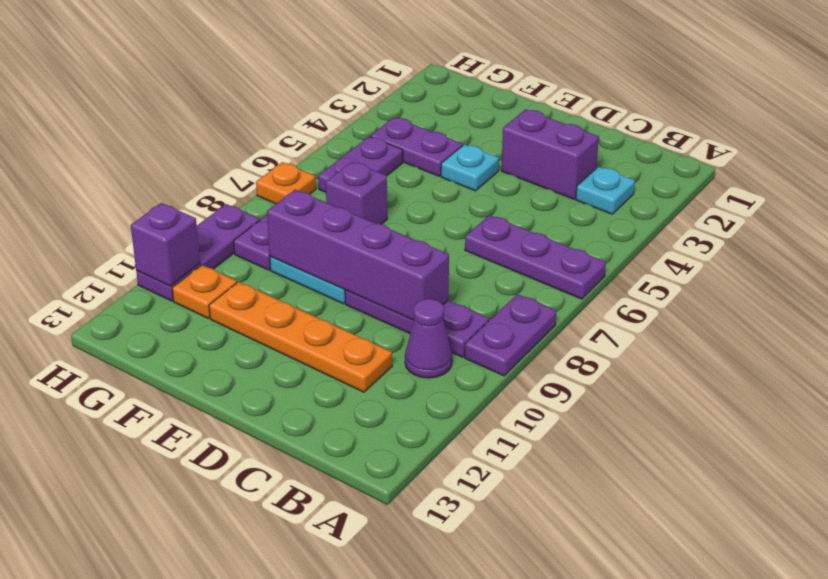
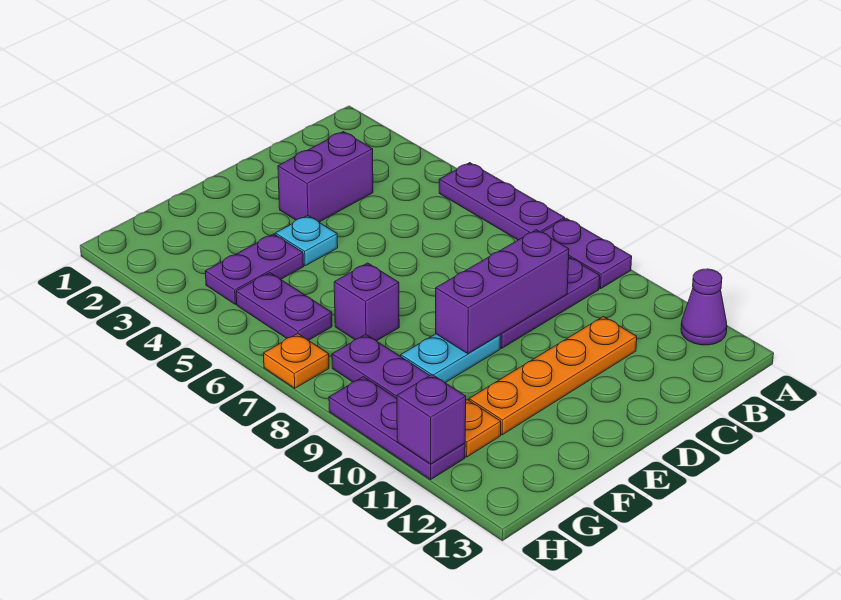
purple plate A6:C6 level 1 -> purple plate A5:A7 level 1
cyan plate B3 level 1 -> none
purple cone B10 level 1 -> purple cone A12 level 1
purple brick C9:F9 level 2 -> purple brick C9:E9 level 2

